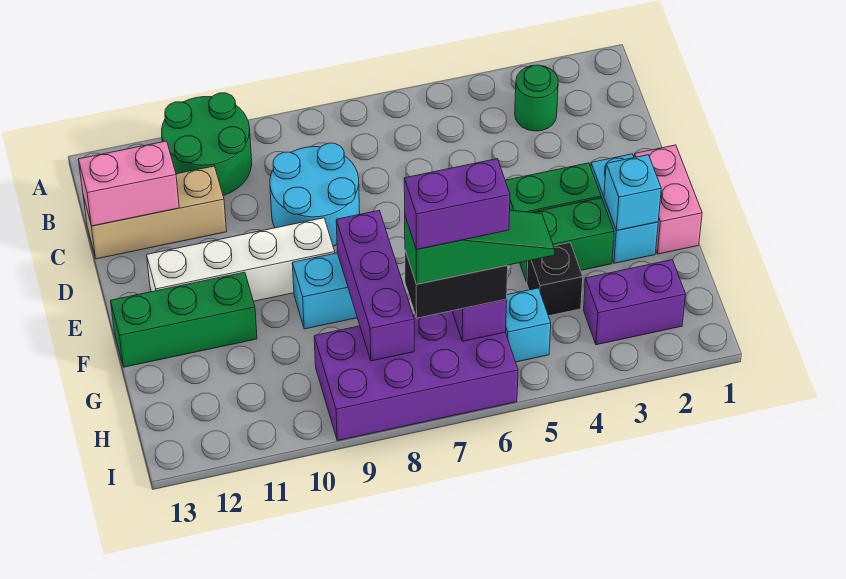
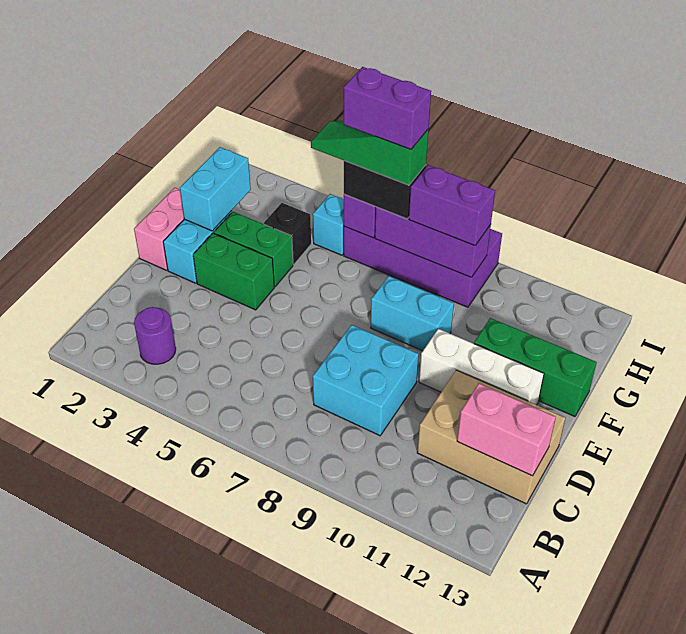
green round brick A10:B11 level 1 -> none
green round brick B3 level 1 -> purple round brick B3 level 1
cyan round brick C8:D9 level 1 -> cyan brick C8:D9 level 1
tan brick C11:C13 level 1 -> tan brick C11:D13 level 1
white brick E9:E12 level 1 -> white brick E10:E12 level 1
cyan brick F2 level 2 -> cyan brick F2:G2 level 2
purple brick F8:H8 level 2 -> purple brick H7:H9 level 2
purple brick H2:H3 level 1 -> purple brick H8:H9 level 3

